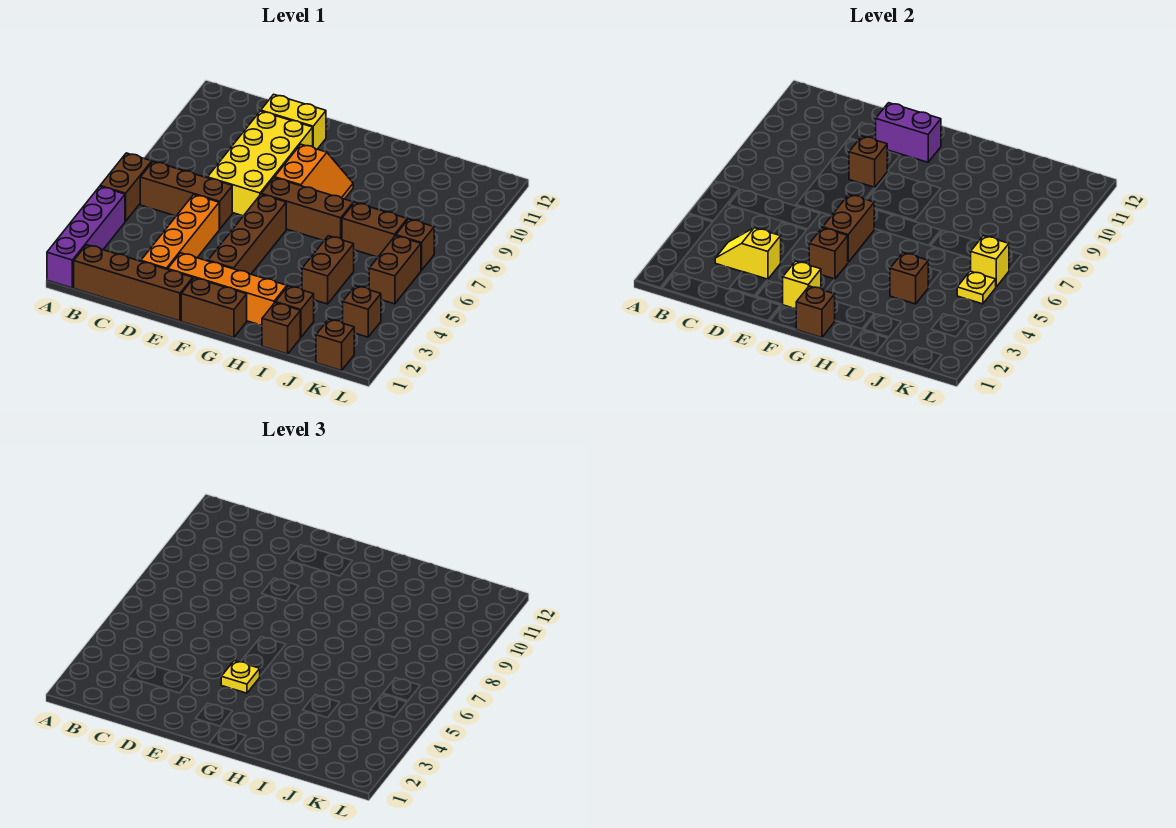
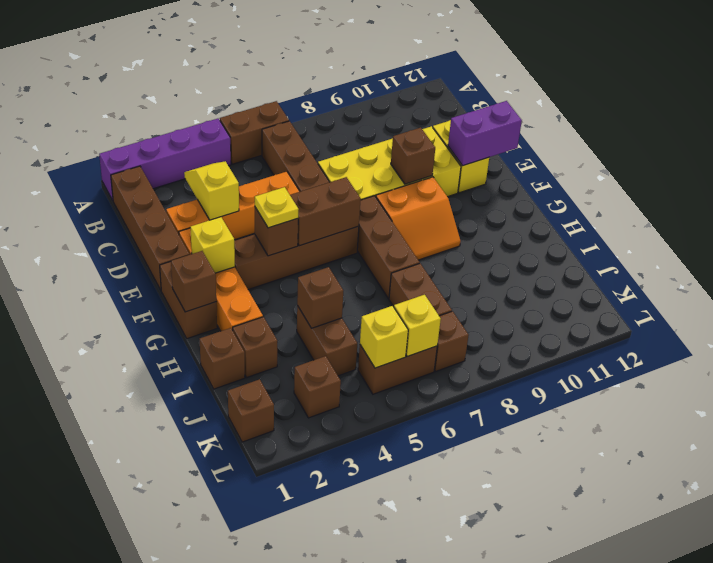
purple brick E11:F11 level 2 -> purple brick E11:E12 level 2
brown brick I4:I5 level 1 -> brown brick I4:J4 level 1
yellow plate K5 level 2 -> yellow brick K5 level 2

